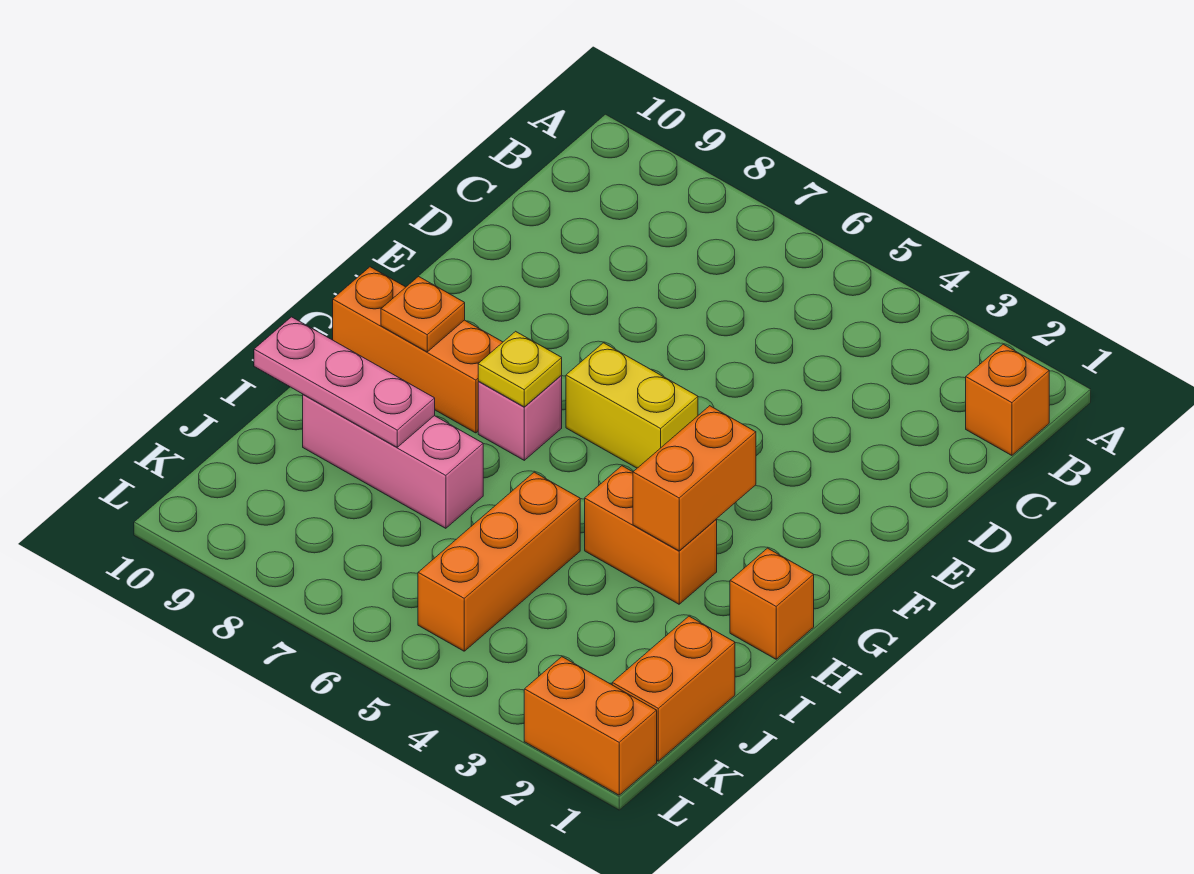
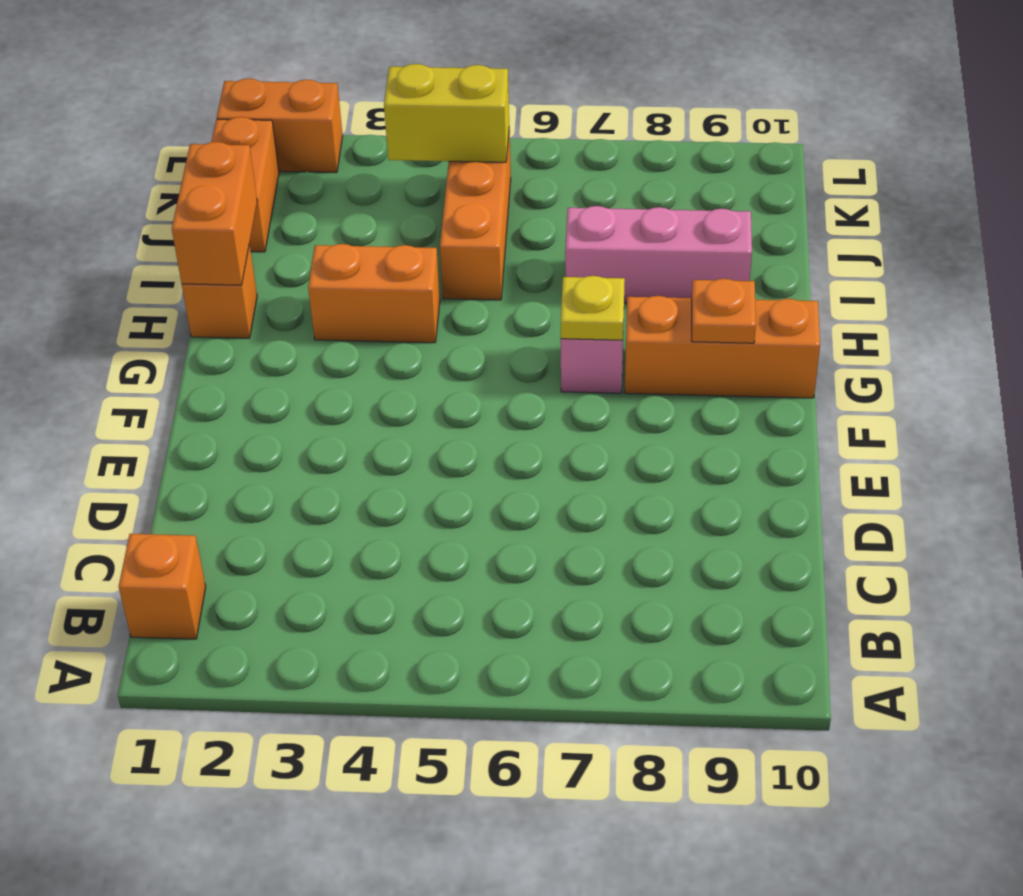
yellow brick F5:F6 level 1 -> yellow brick K4:K5 level 2
orange brick G3:H3 level 2 -> orange brick H1:I1 level 2
pink plate I8:I10 level 2 -> none

